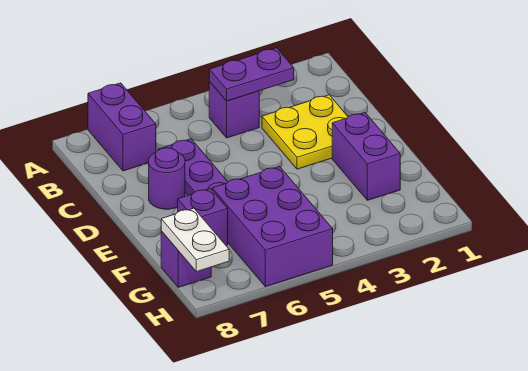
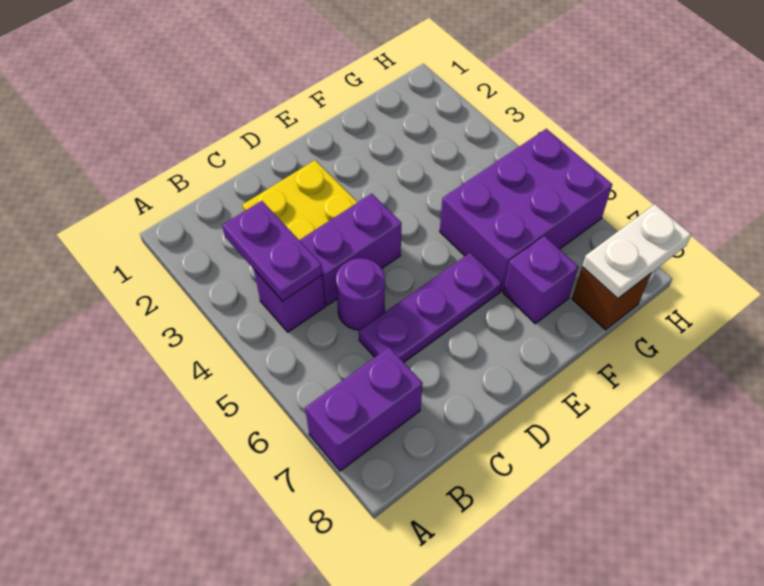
purple round brick D7 level 1 -> purple round brick C5 level 1
purple brick E2:F2 level 1 -> purple brick C4:D4 level 1
purple brick G8 level 1 -> brown brick G8 level 1

